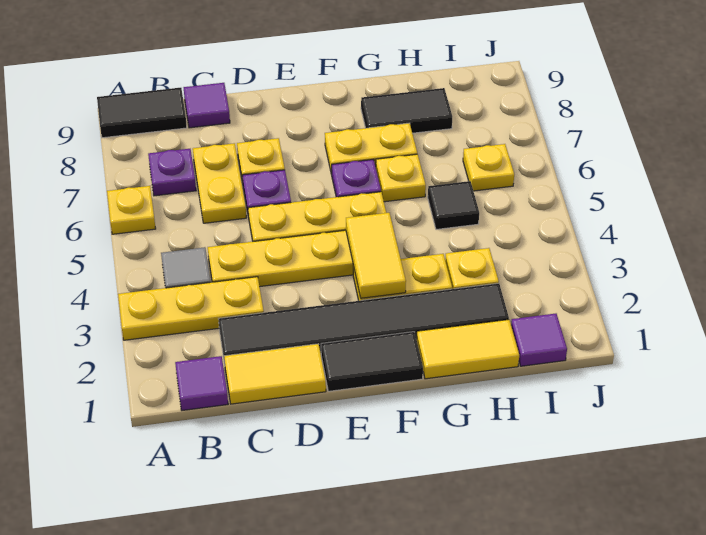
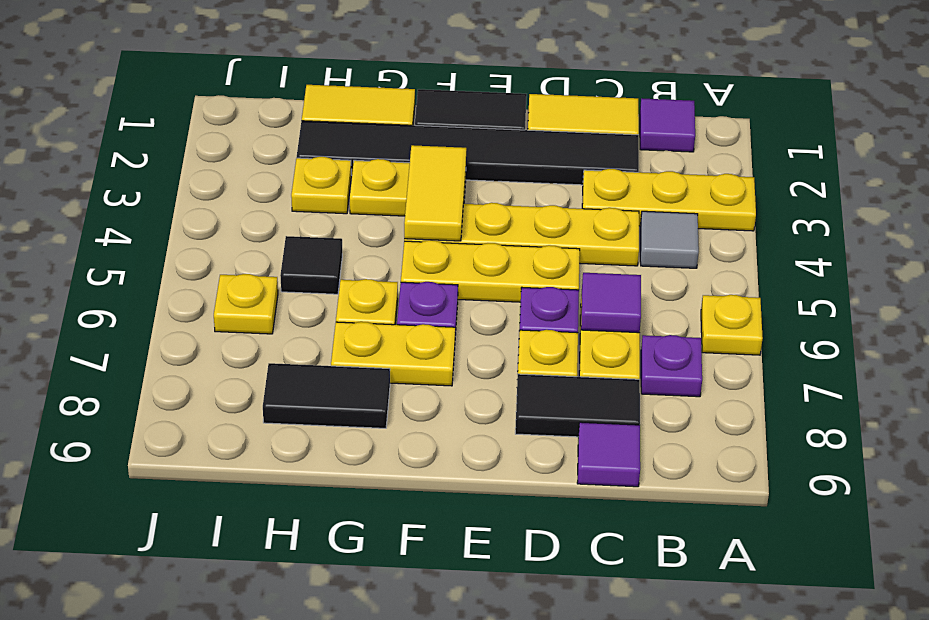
black tile A9:B9 level 1 -> black tile C8:D8 level 1
purple tile I1 level 1 -> purple tile C6 level 2

